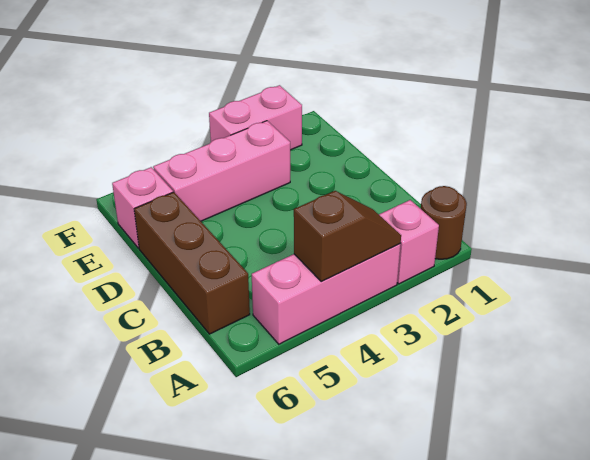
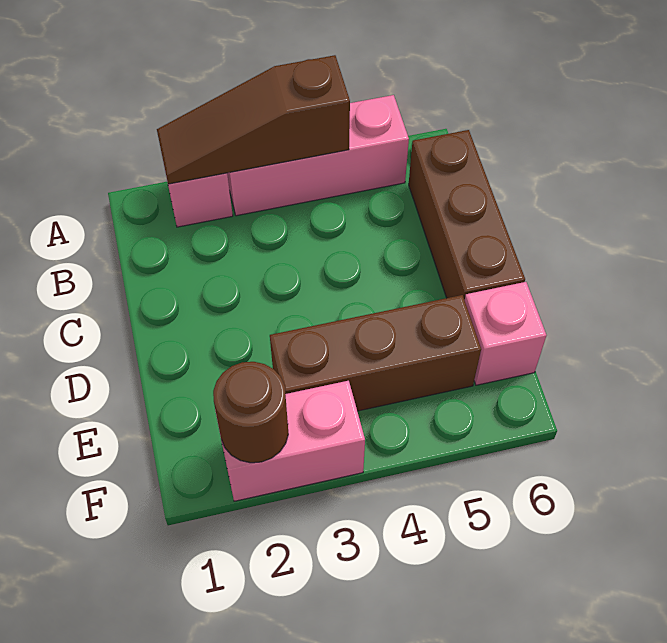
brown round brick A1 level 1 -> brown round brick F2 level 2
brown slope A3:A4 level 2 top 4 -> brown slope A2:A4 level 2 top 4
pink brick E3:E5 level 1 -> brown brick E3:E5 level 1

